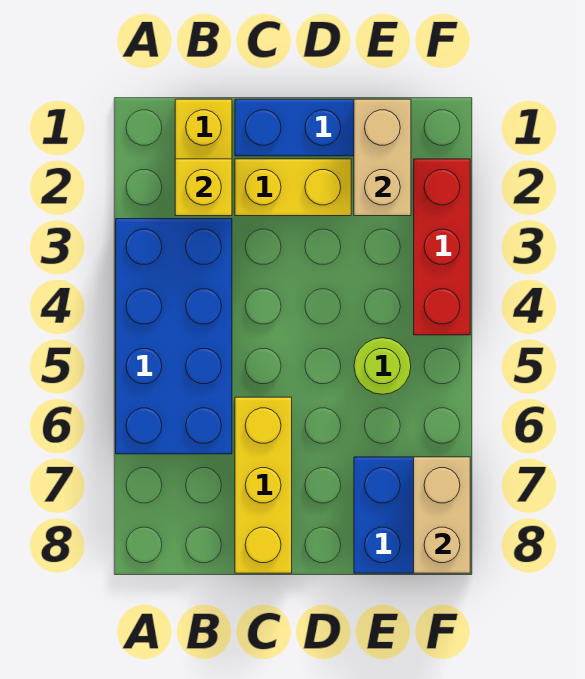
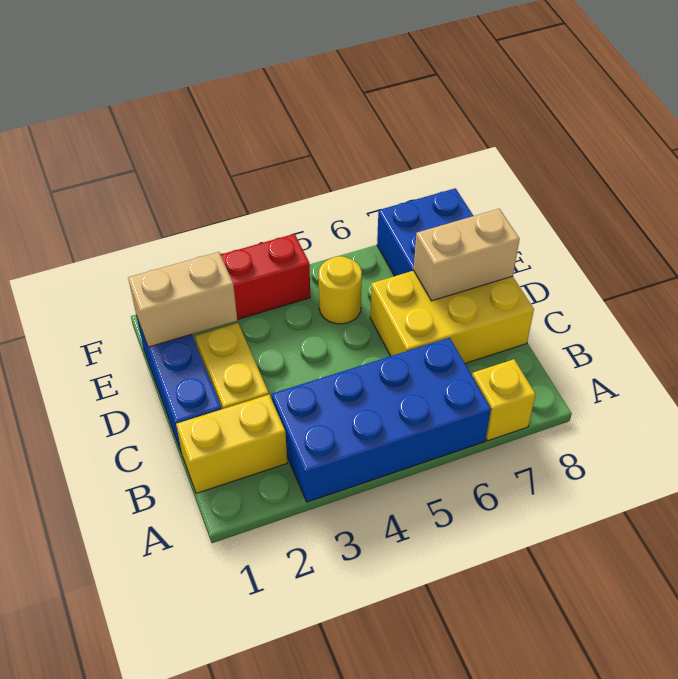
yellow brick B2 level 2 -> yellow brick A7 level 1
yellow brick C6:C8 level 1 -> yellow brick C6:D8 level 1
lime round brick E5 level 1 -> yellow round brick E5 level 1
tan brick F7:F8 level 2 -> tan brick D7:D8 level 2

